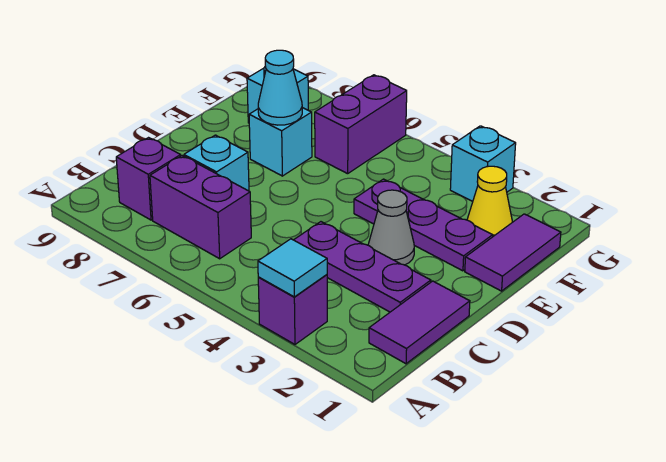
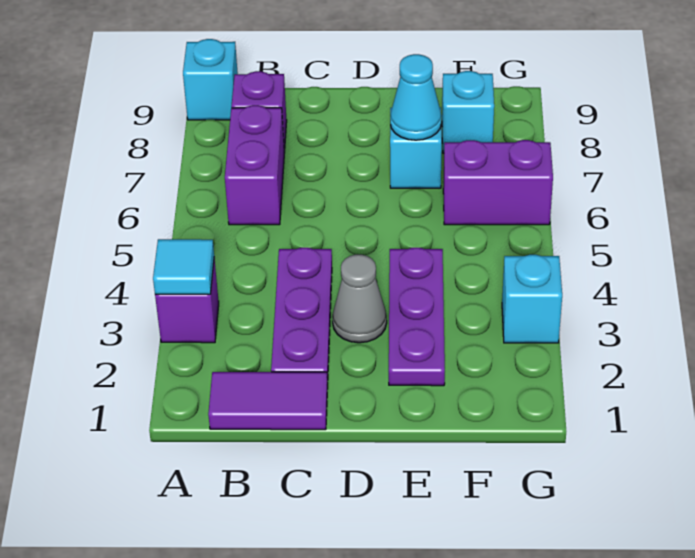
cyan brick C7 level 1 -> cyan brick A9 level 1
purple tile E1:F1 level 1 -> none
yellow cone F2 level 1 -> none

